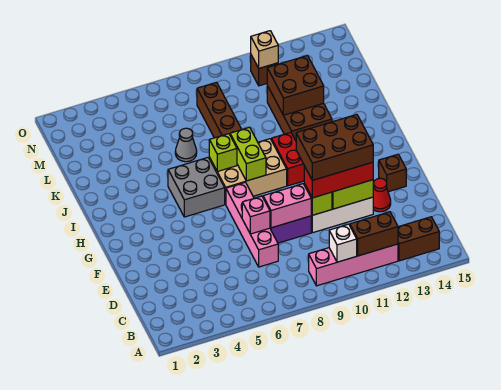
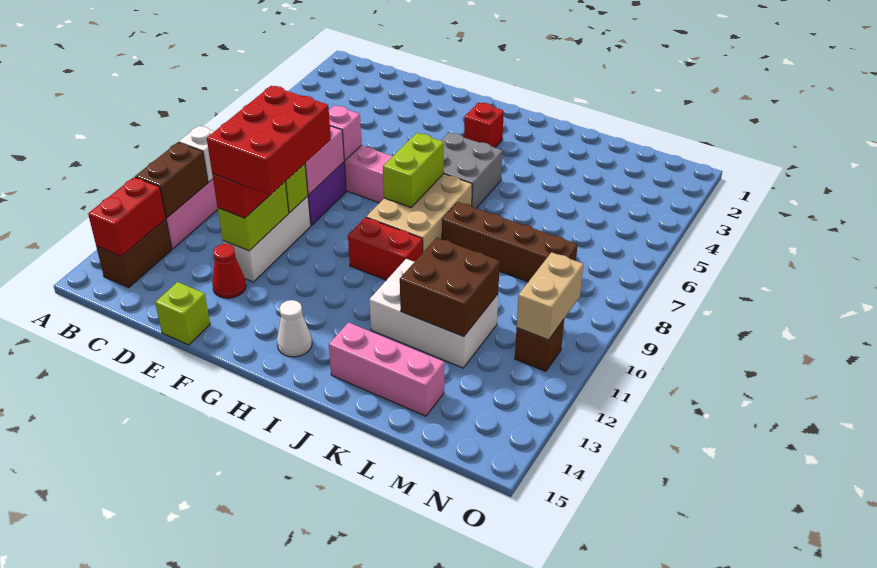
none -> red brick B13:B14 level 2
brown brick E10:F12 level 4 -> red brick E10:F12 level 4
brown brick F14 level 1 -> none
none -> red brick H3 level 1
lime brick H8:I8 level 2 -> lime brick H7:H8 level 2
none -> white cone H14 level 1
lime brick I7 level 2 -> lime brick E15 level 1
brown brick J11:L12 level 1 -> white brick J11:L12 level 1
none -> pink brick J14:L14 level 1
grey cone K6 level 1 -> none
tan brick N11 level 2 -> tan brick N10:N11 level 2

